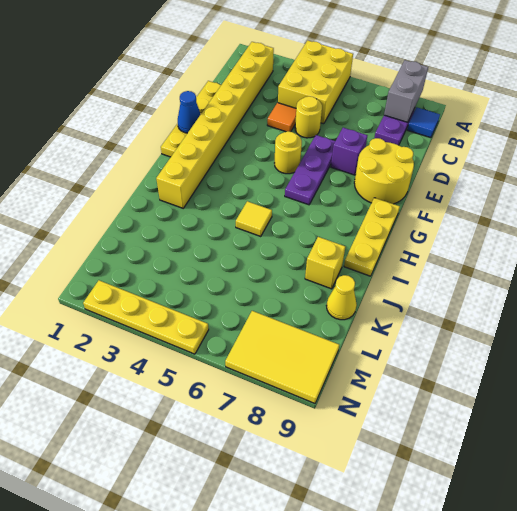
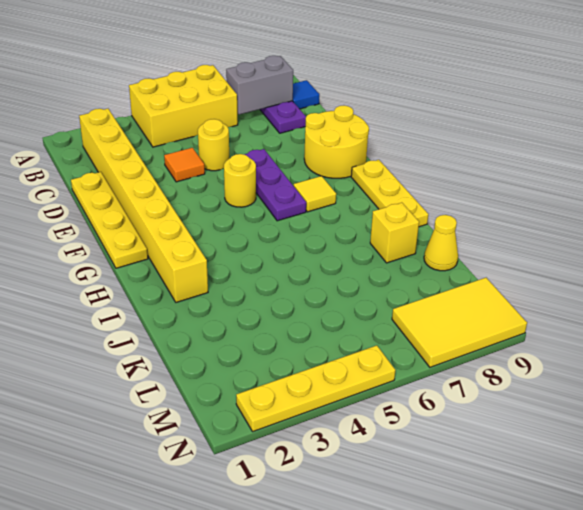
yellow brick A4:C5 level 1 -> yellow brick A4:B6 level 1
grey brick A8:B8 level 2 -> grey brick B7:B8 level 2
purple brick E7 level 1 -> none
blue cone F1 level 2 -> none
yellow tile I5 level 1 -> yellow tile G7 level 1

